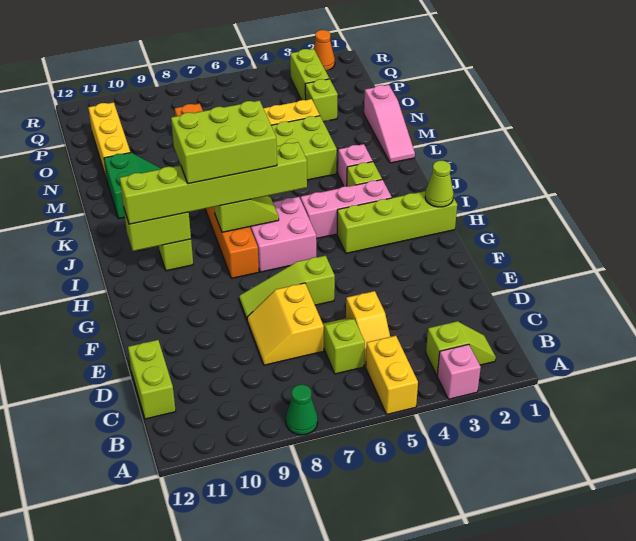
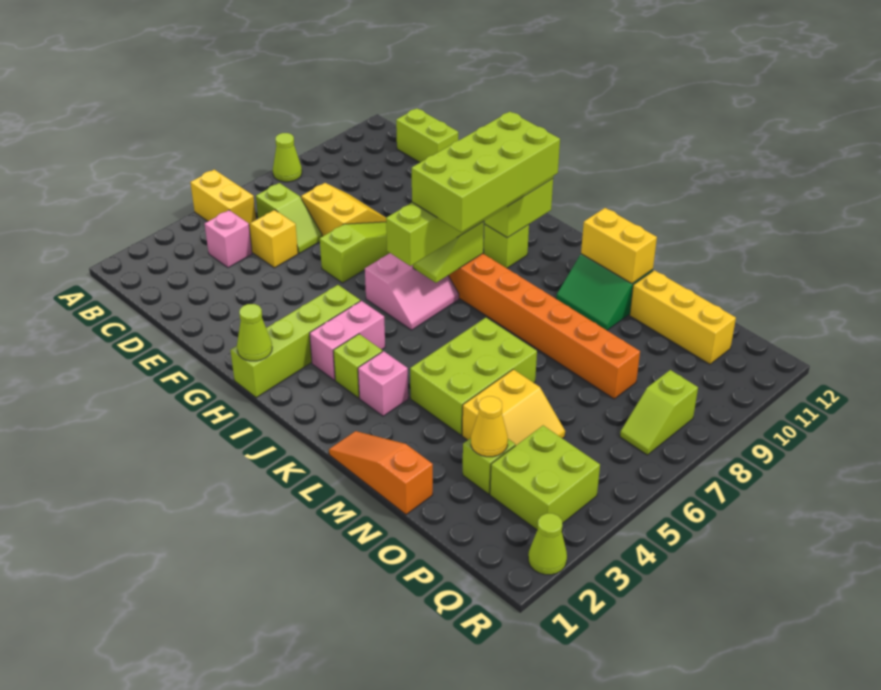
pink brick A3 level 1 -> pink brick C4 level 1
green cone A8 level 1 -> lime cone A8 level 1
lime slope B2:B3 level 1 top 3 -> lime slope Q7:Q8 level 1 top 8
pink brick H6:I7 level 1 -> pink slope H6:I7 level 1 top H
pink brick I3:I5 level 1 -> pink brick I3:I4 level 1
lime brick I7:J9 level 4 -> lime brick I7:J10 level 4
pink slope L1:N1 level 1 top N -> orange slope L1:N1 level 1 top N
none -> yellow brick L11:M11 level 2
none -> yellow cone O3 level 2
lime brick P3:Q3 level 1 -> lime brick P3:Q4 level 1
orange cone R2 level 1 -> lime cone R2 level 1

